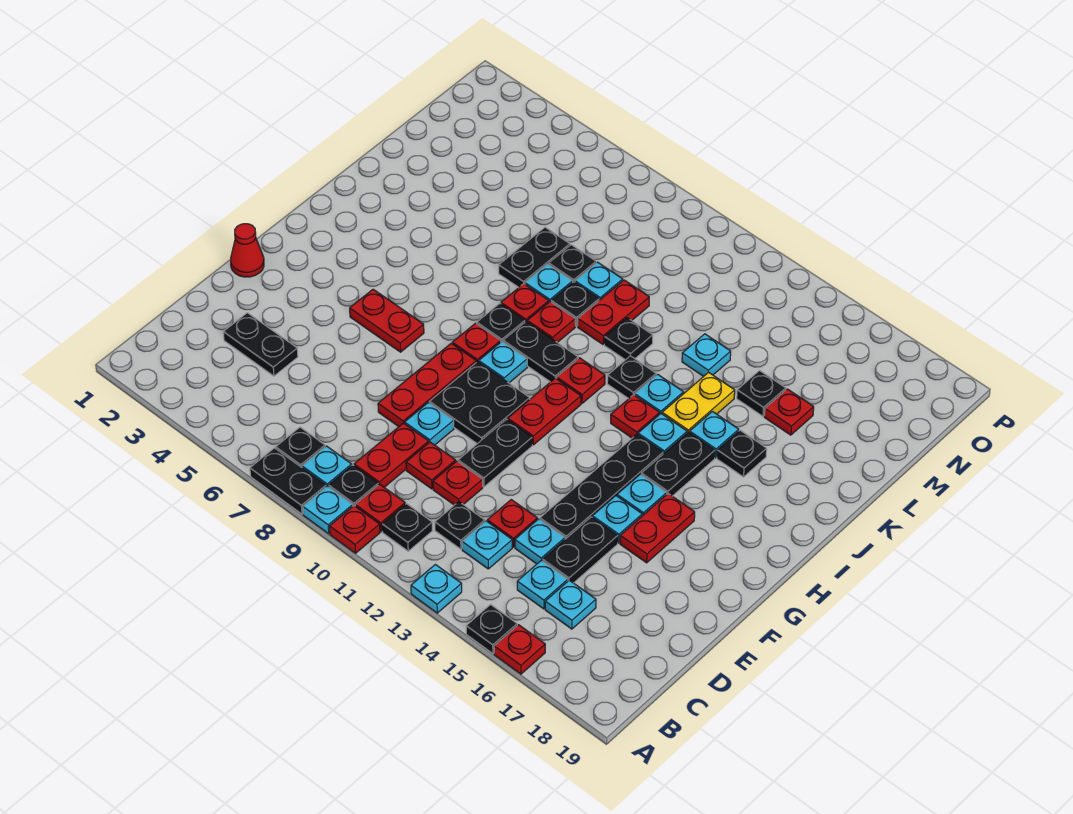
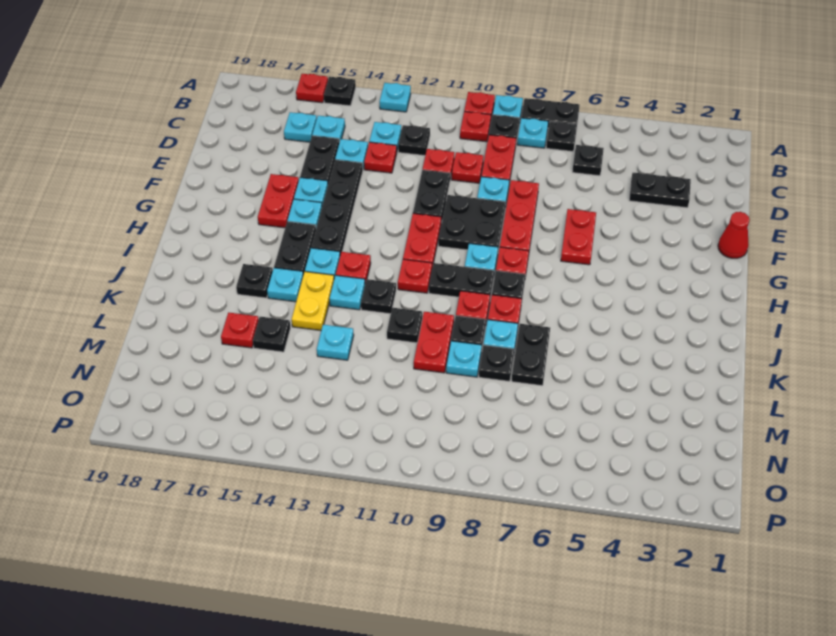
black plate B11 level 1 -> black plate C6 level 1
red plate G5:G6 level 1 -> red plate F6:G6 level 1

